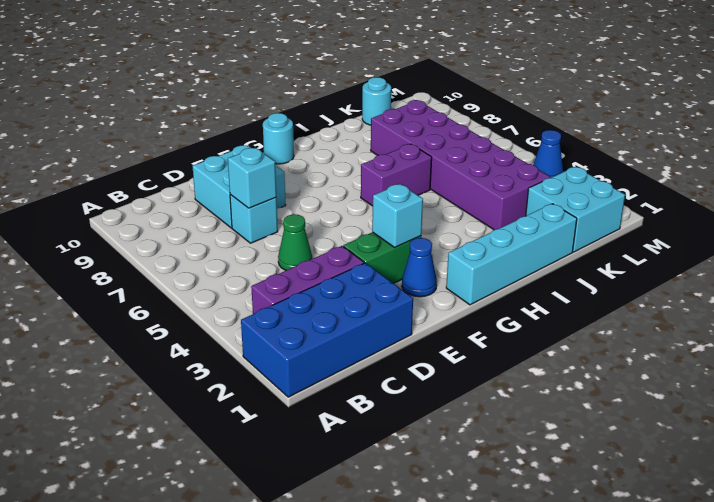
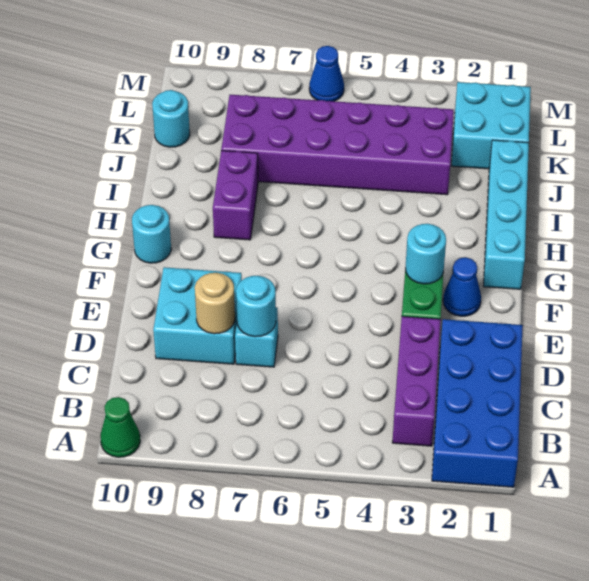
green cone D5 level 1 -> green cone A10 level 1
cyan brick D7 level 2 -> cyan round brick D7 level 2
none -> tan round brick D8 level 2
cyan brick F3 level 2 -> cyan round brick F3 level 2
purple brick H6:I6 level 1 -> purple brick H8:I8 level 1
blue cone M4 level 1 -> blue cone M6 level 1

